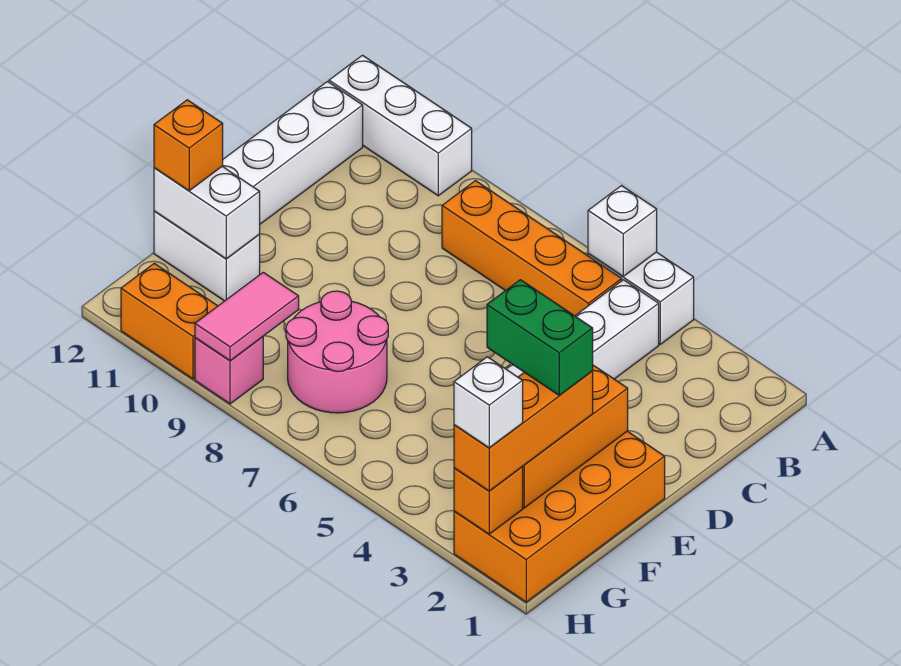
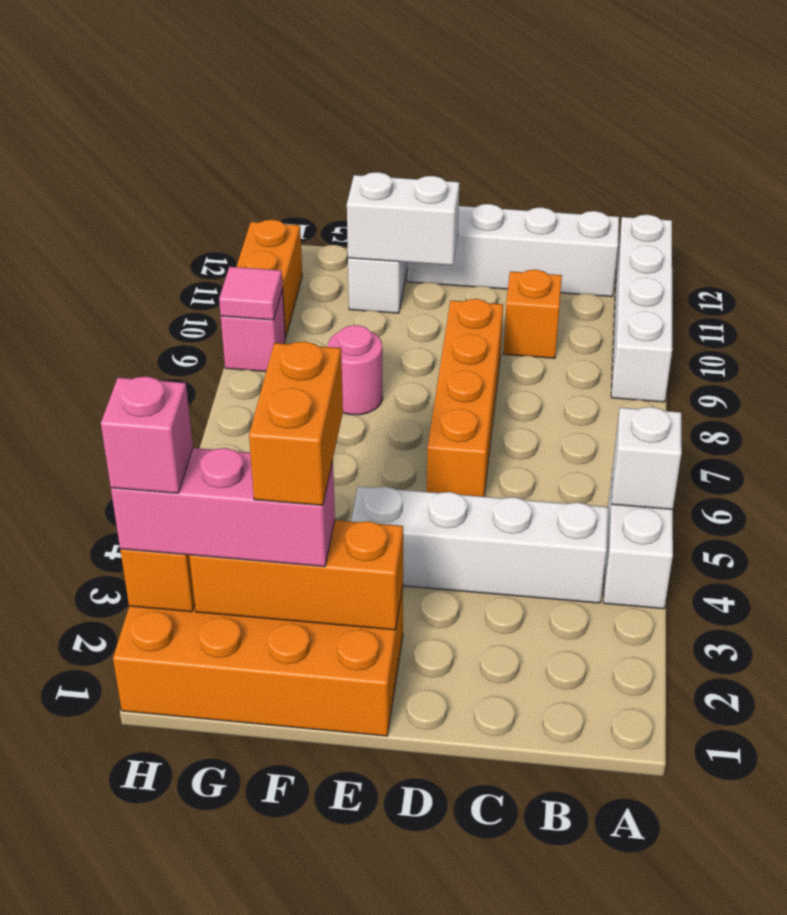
white brick A10:A12 level 1 -> white brick A9:A12 level 1
orange brick B5:B8 level 1 -> orange brick D6:D9 level 1
orange brick F2:H2 level 3 -> pink brick F2:H2 level 3
green brick F2:F3 level 4 -> orange brick F2:F3 level 4
pink round brick F7:G8 level 1 -> pink round brick F8 level 1
white brick F11:F12 level 2 -> white brick E11:F11 level 2
orange brick F12 level 3 -> orange brick C10 level 1
pink tile G9:H9 level 2 -> pink tile H9 level 2
white brick H2 level 4 -> pink brick H2 level 4

